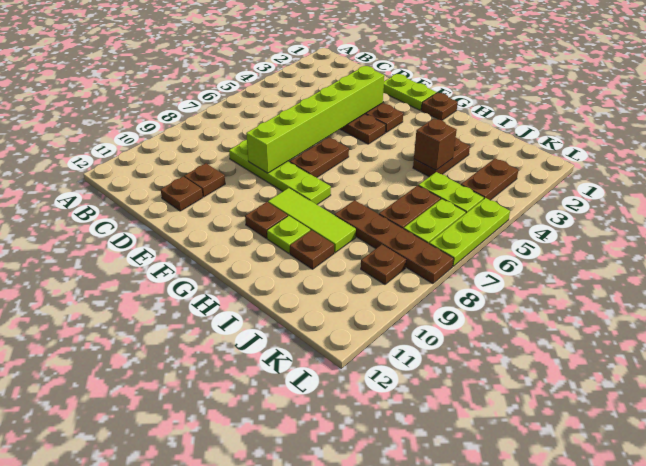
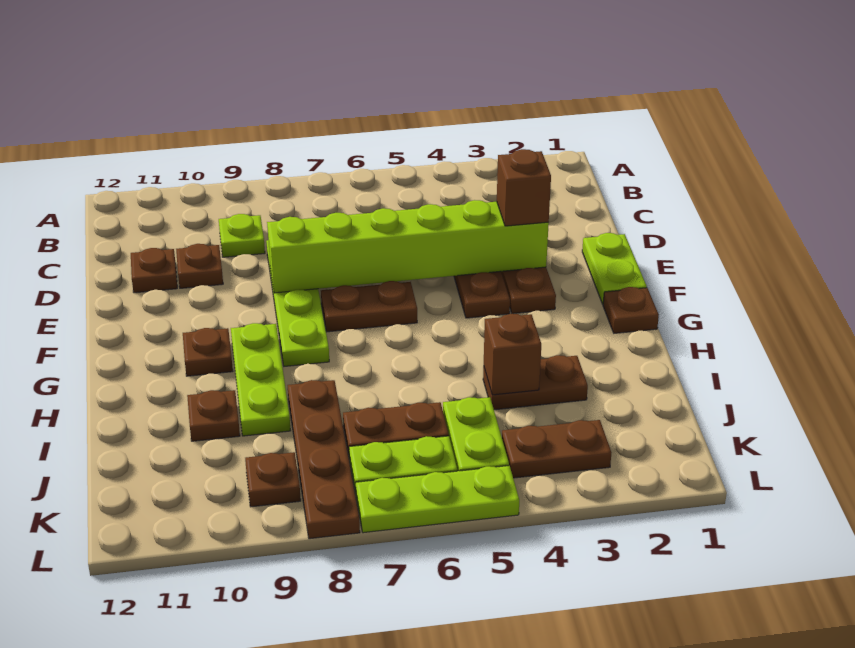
none -> brown brick E3 level 3
lime tile G9:I9 level 1 -> lime plate G9:I9 level 1
lime plate H10 level 1 -> lime plate C9 level 1

